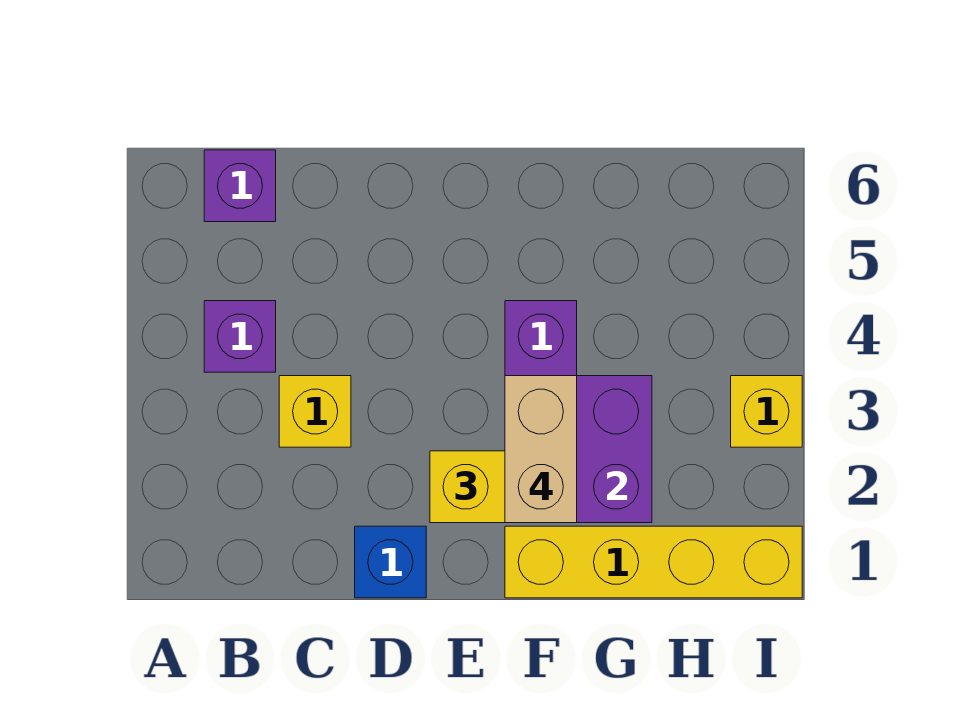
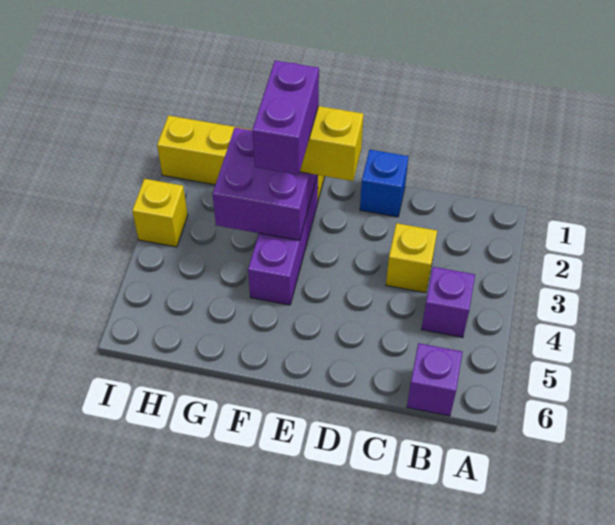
tan brick F2:F3 level 4 -> purple brick F2:F3 level 4

